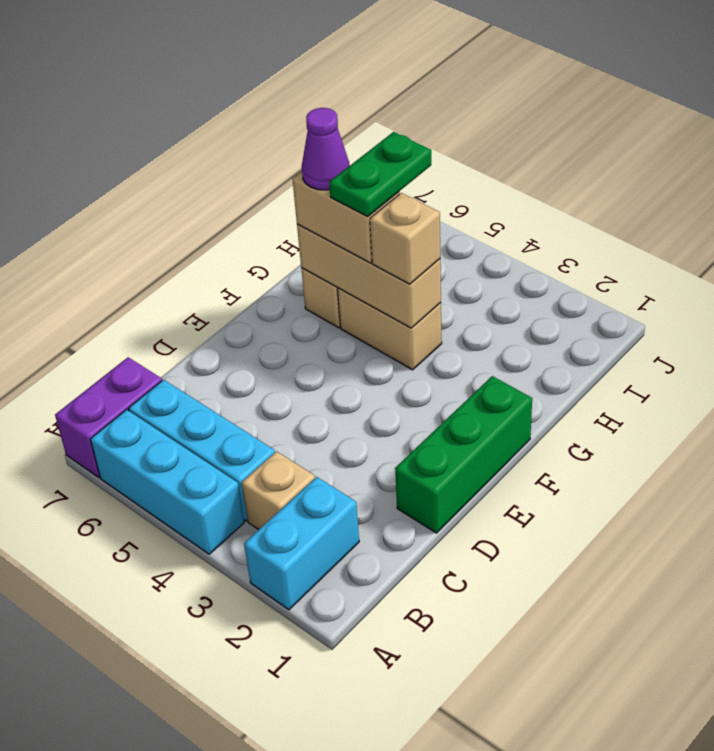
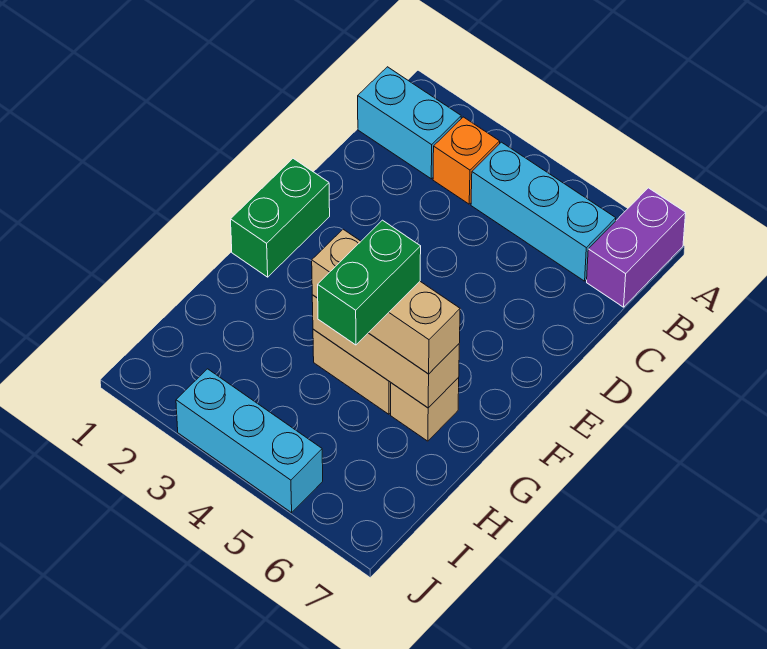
cyan brick A2:B2 level 1 -> cyan brick B1:B2 level 1
cyan brick A4:A6 level 1 -> cyan brick J3:J5 level 1
tan brick B3 level 1 -> orange brick B3 level 1
green brick D1:F1 level 1 -> green brick E1:F1 level 1
green plate G5:H5 level 4 -> green brick G5:H5 level 4
purple cone G6 level 4 -> none

